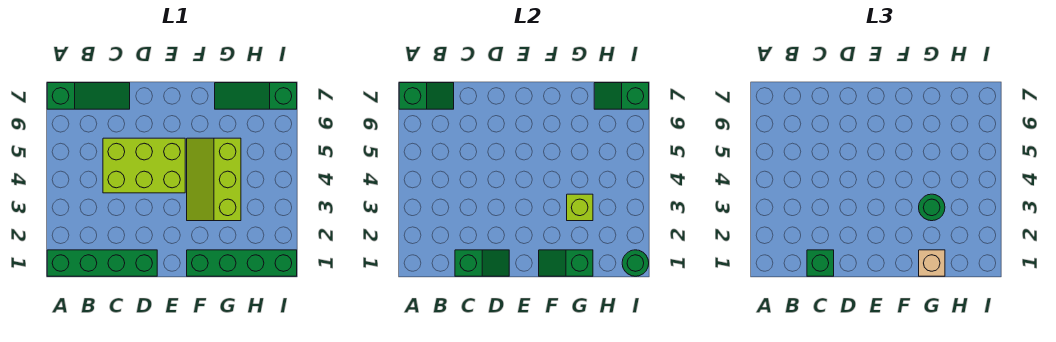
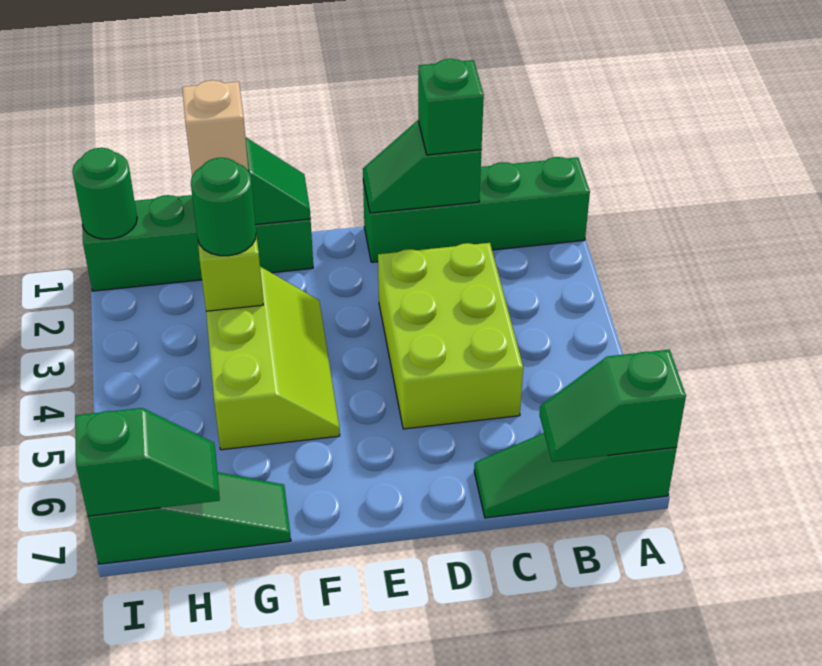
lime brick C4:E5 level 1 -> lime brick C3:D5 level 1

